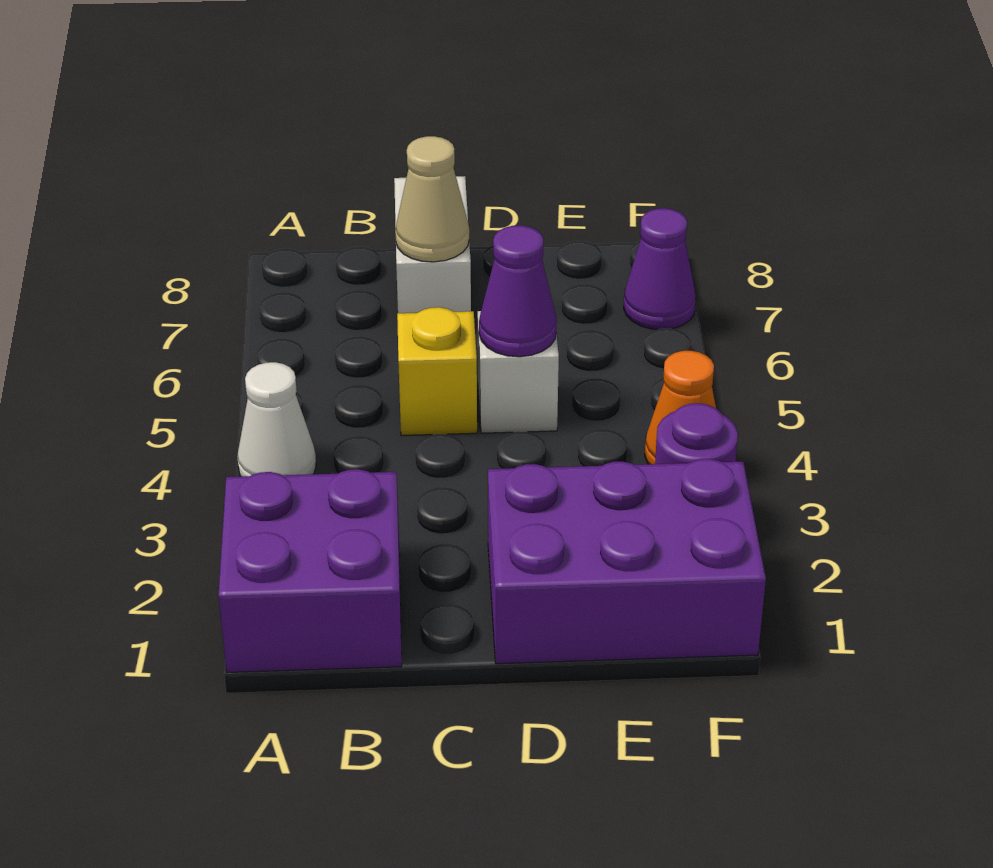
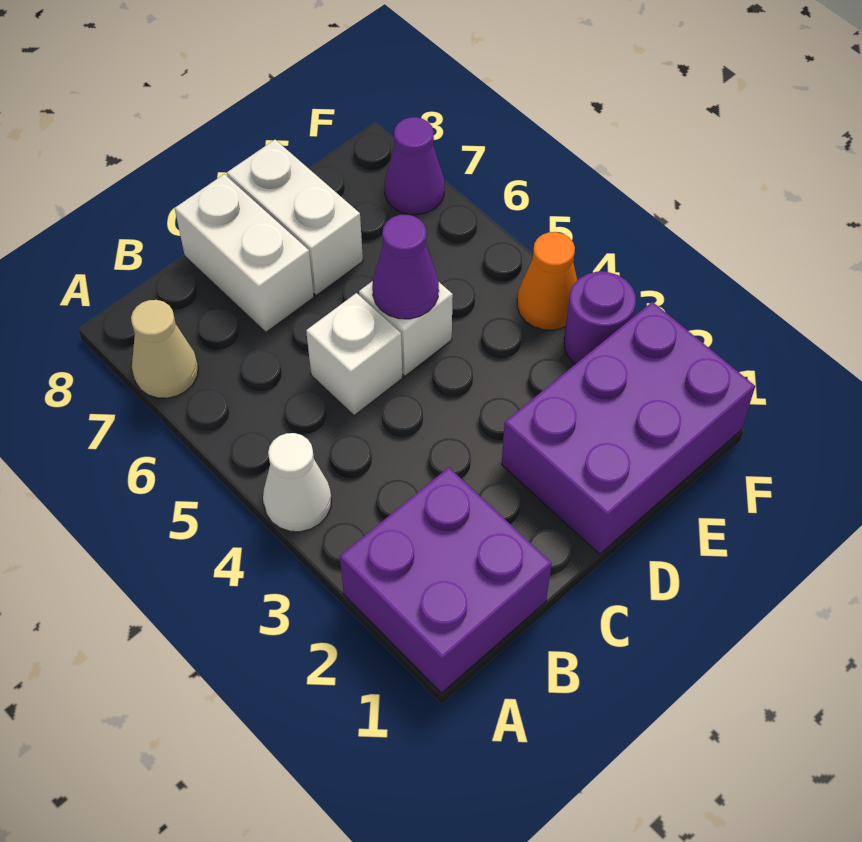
yellow brick C5 level 1 -> white brick C5 level 1
tan cone C7 level 2 -> tan cone A7 level 1
none -> white brick D7:D8 level 1

